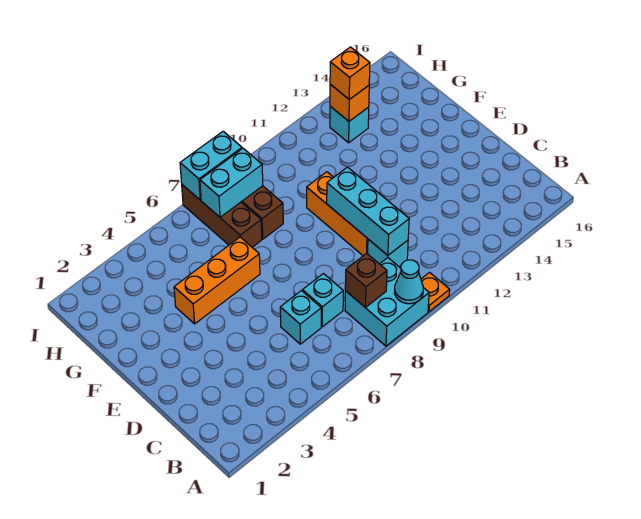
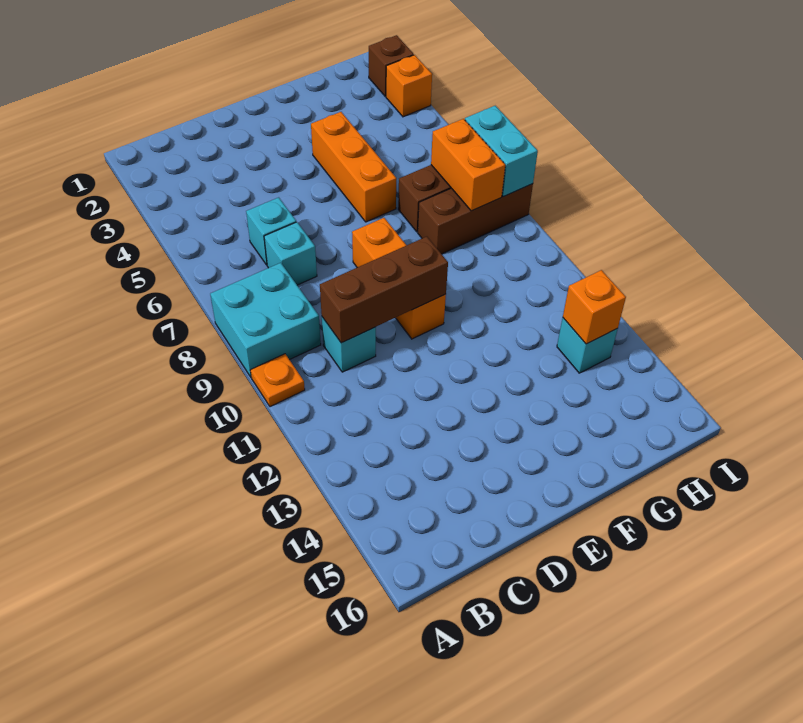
cyan cone A9 level 2 -> none
brown brick B8 level 2 -> brown brick I2 level 1
cyan brick C10:E10 level 2 -> brown brick C10:E10 level 2
orange brick D10:F10 level 1 -> orange brick E8:E10 level 1
cyan brick H7:H8 level 2 -> orange brick H7:H8 level 2
orange brick H13 level 3 -> orange brick I3 level 1

